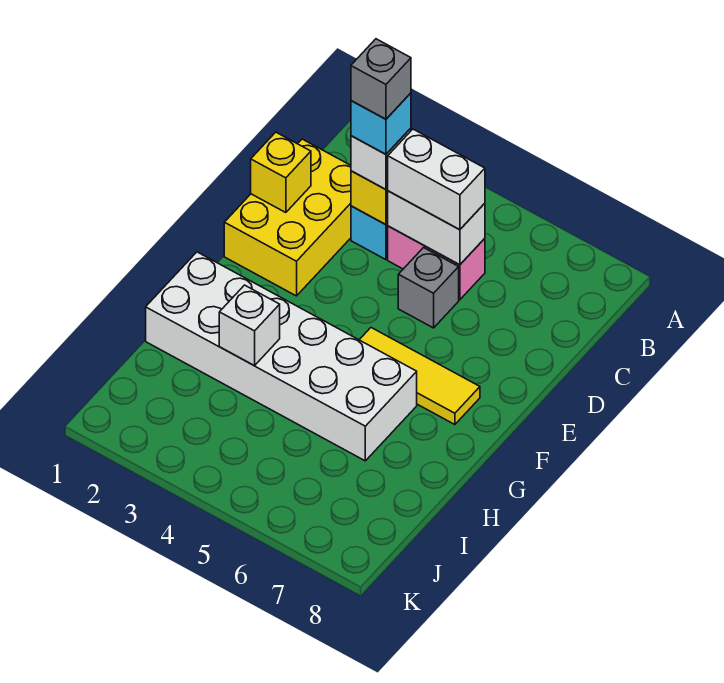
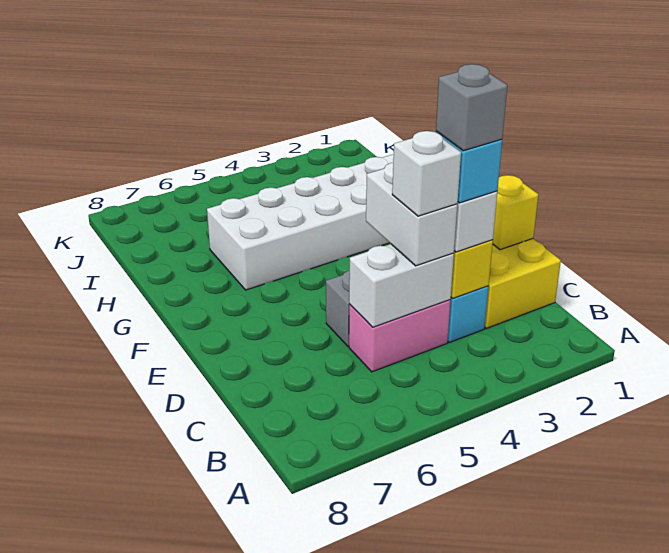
white brick C4:C5 level 3 -> white brick C4:D4 level 3
yellow tile F5:F7 level 1 -> none
white brick H3 level 2 -> white brick C4 level 4

